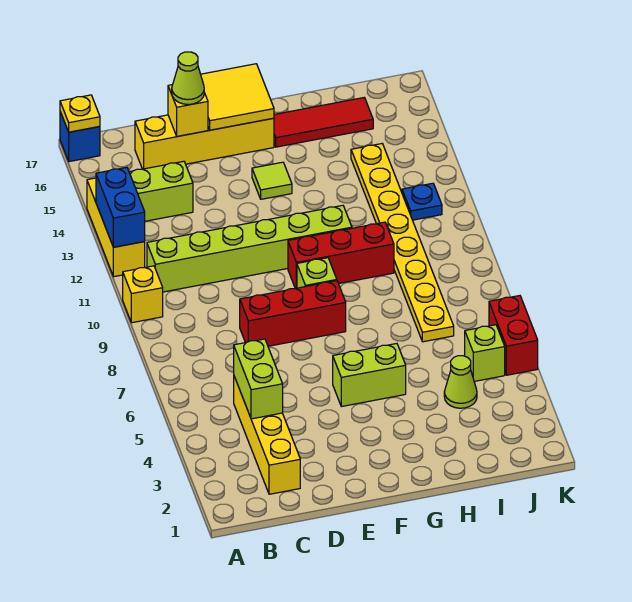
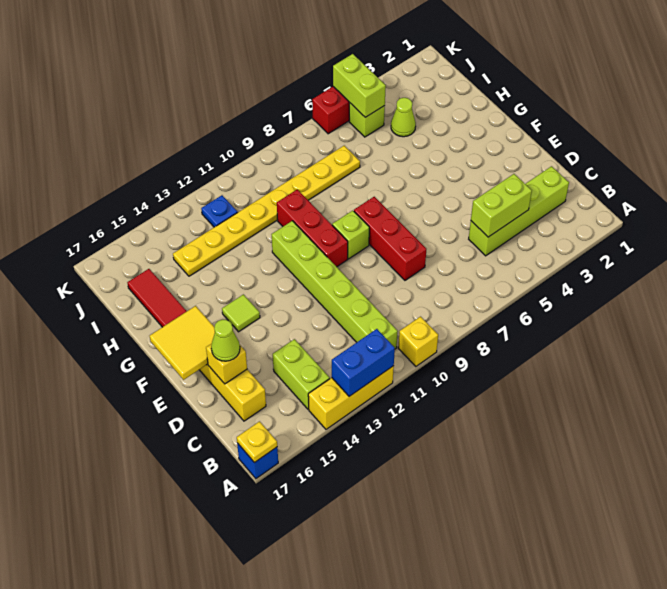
yellow brick C2:C5 level 1 -> lime brick C2:C5 level 1
lime brick F5:G5 level 1 -> lime brick J5:K5 level 2

